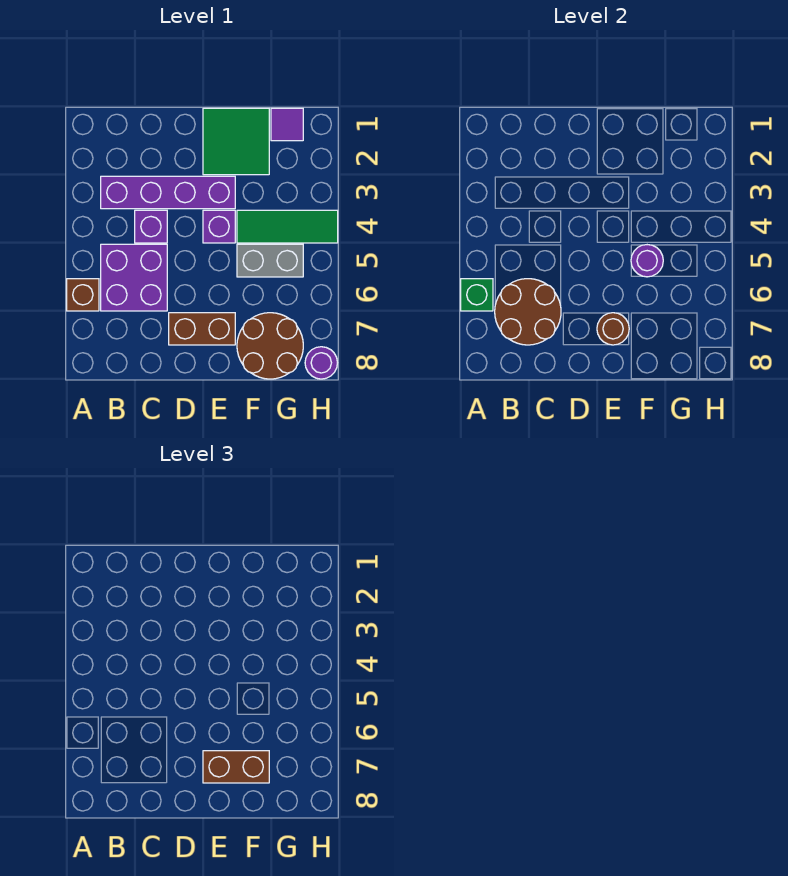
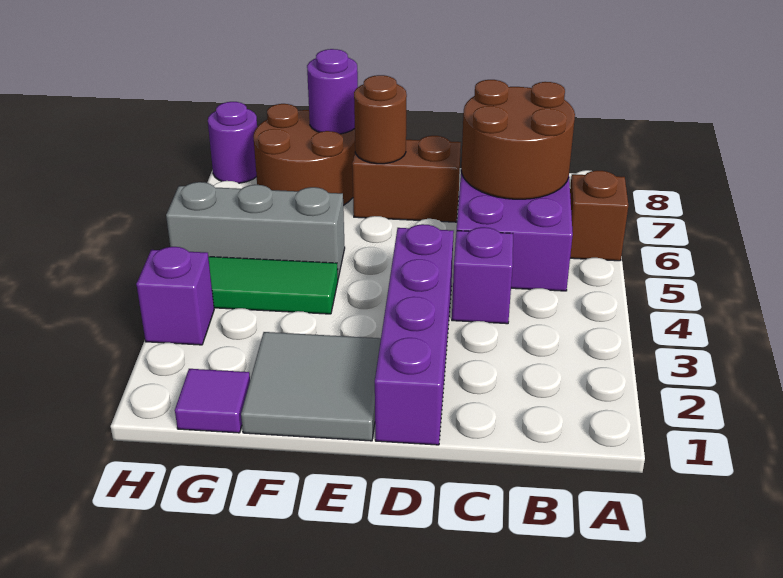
green brick A6 level 2 -> none
purple brick B3:E3 level 1 -> purple brick D1:D4 level 1
green tile E1:F2 level 1 -> grey tile E1:F2 level 1
purple brick E4 level 1 -> purple brick H3 level 1
brown brick E7:F7 level 3 -> none
grey brick F5:G5 level 1 -> grey brick F5:H5 level 1
purple round brick F5 level 2 -> purple round brick F8 level 2

